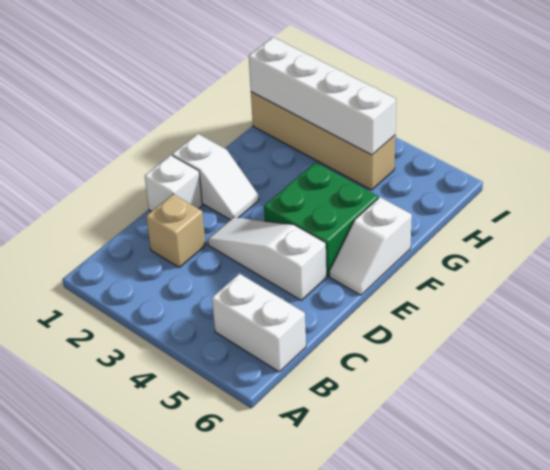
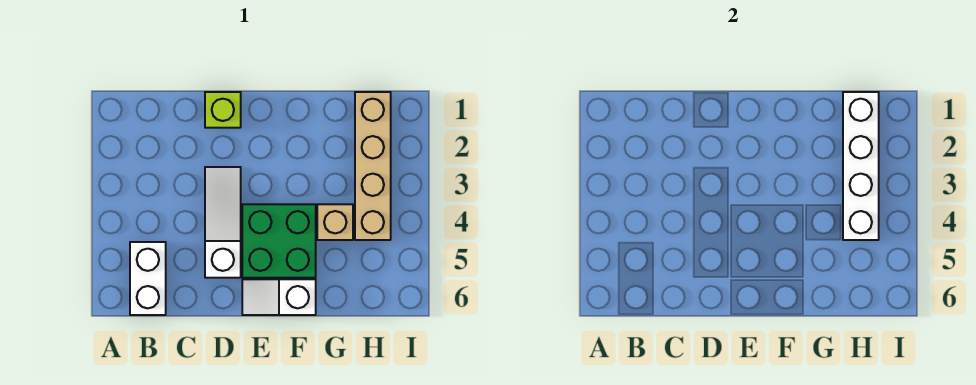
tan brick C2 level 1 -> tan brick G4 level 1
white brick D1 level 1 -> lime brick D1 level 1
white slope E1:E2 level 1 top 1 -> none

